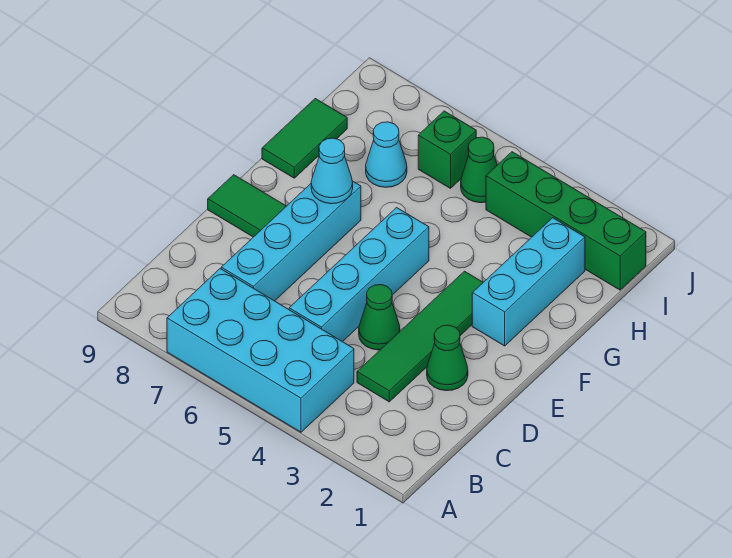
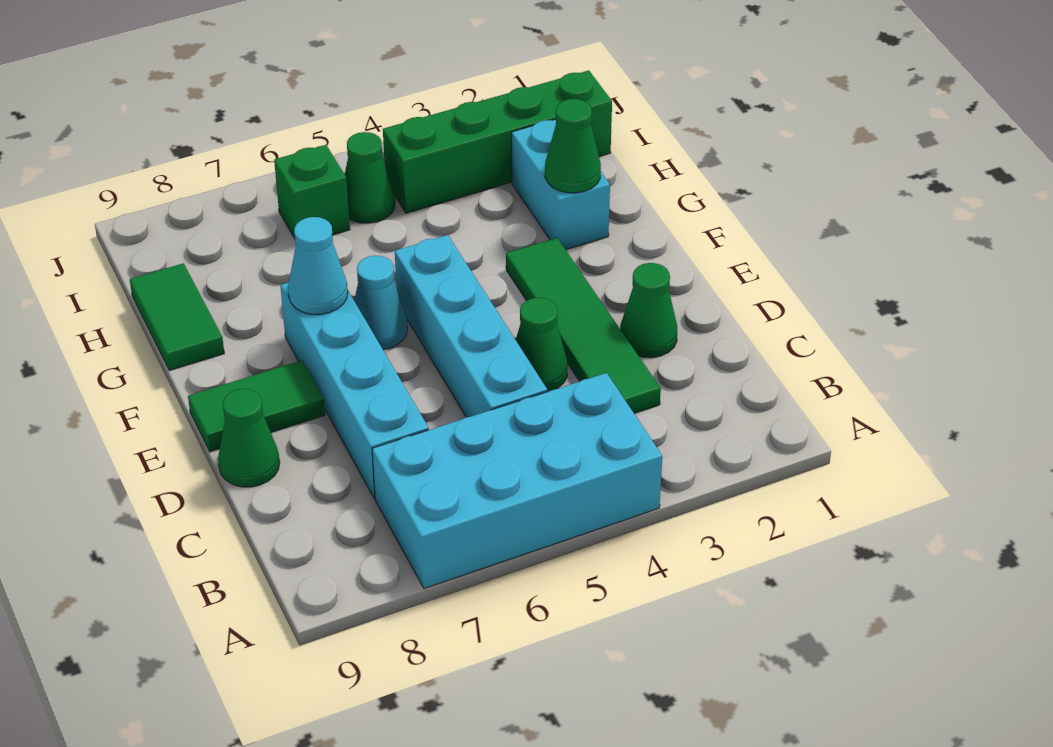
none -> green cone D9 level 1
cyan brick F2:H2 level 1 -> cyan brick G2:H2 level 1
none -> green cone G2 level 2
cyan cone H7 level 1 -> cyan cone F6 level 1

